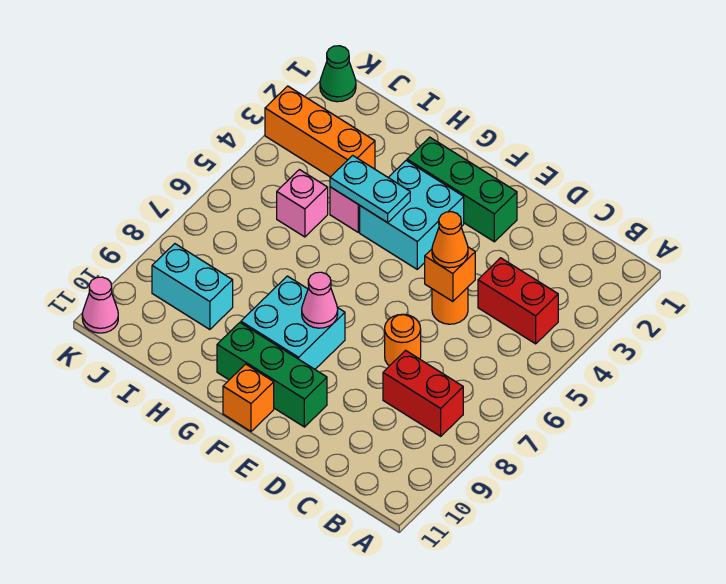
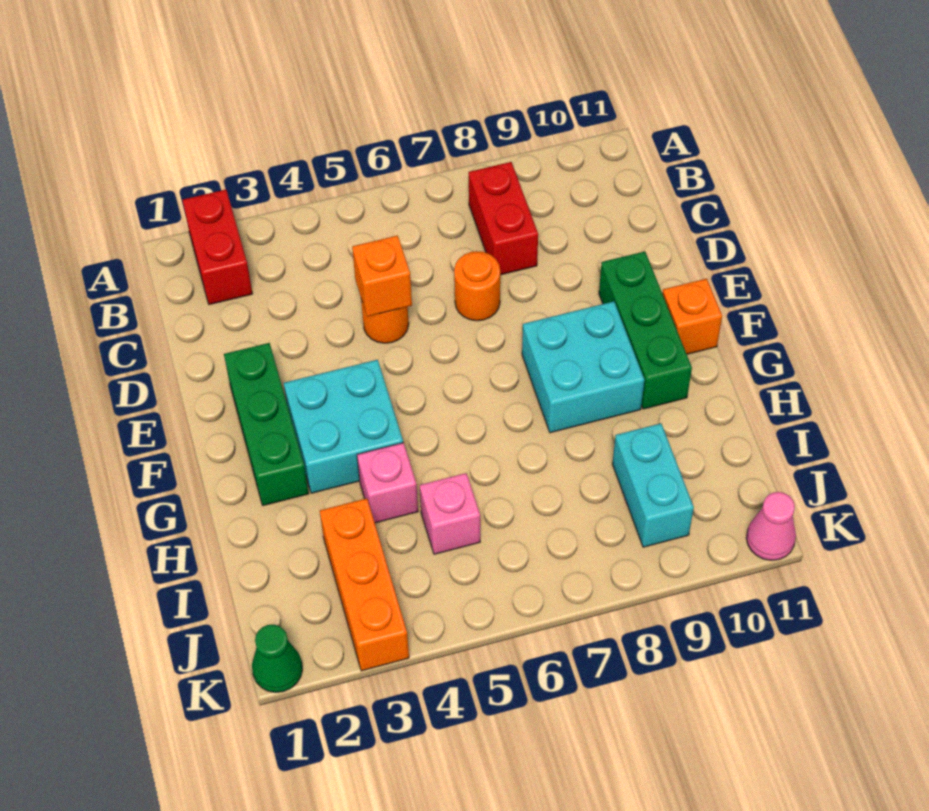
red brick B4:C4 level 1 -> red brick A2:B2 level 1
orange cone D5 level 3 -> none
pink cone F8 level 2 -> none
cyan plate G4:H4 level 2 -> none

